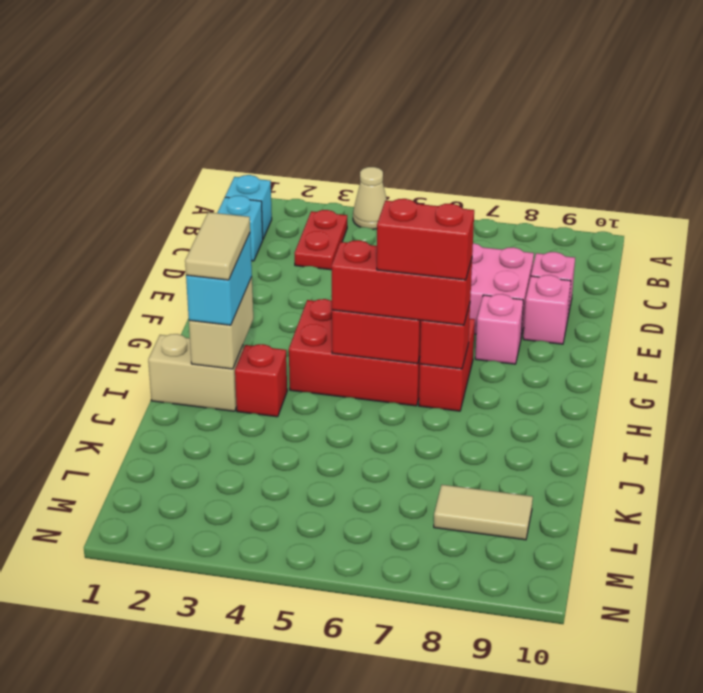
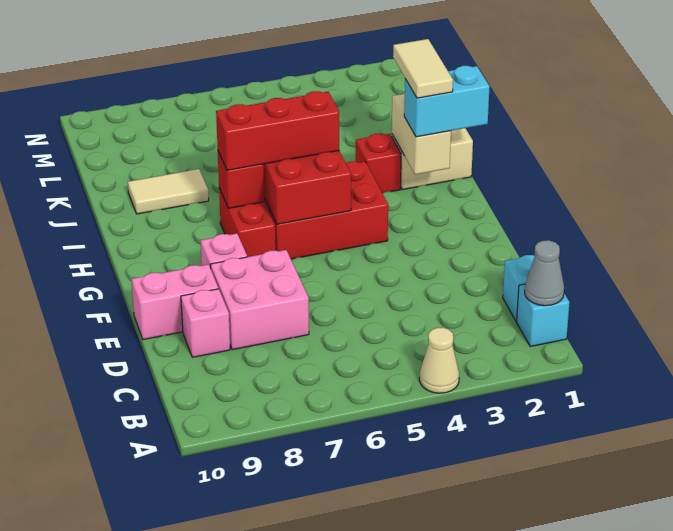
none -> grey cone B1 level 2
red plate B3:C3 level 1 -> none
pink brick E9 level 1 -> pink brick E9:E10 level 1
cyan brick H2:I2 level 3 -> cyan brick H1:H2 level 3
red brick H6:H7 level 4 -> none
tan tile L8:L9 level 1 -> tan tile J8:J9 level 1

